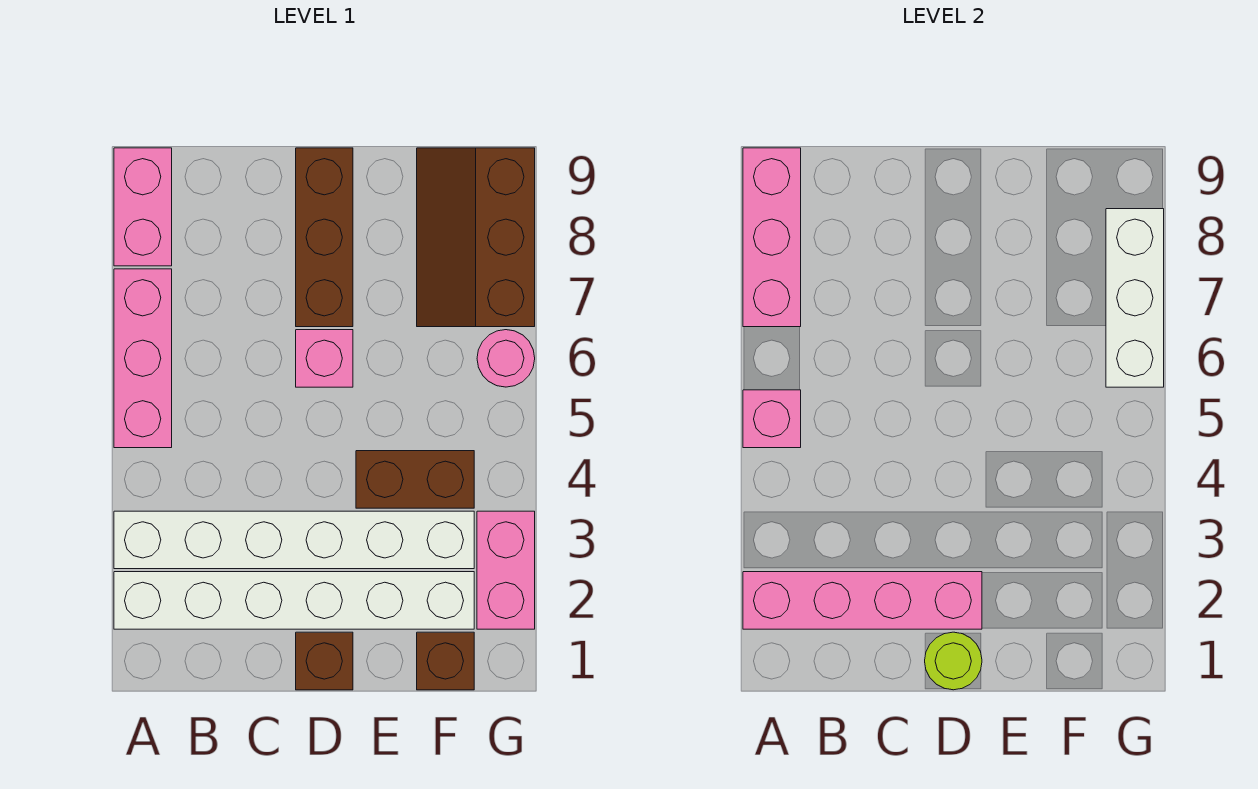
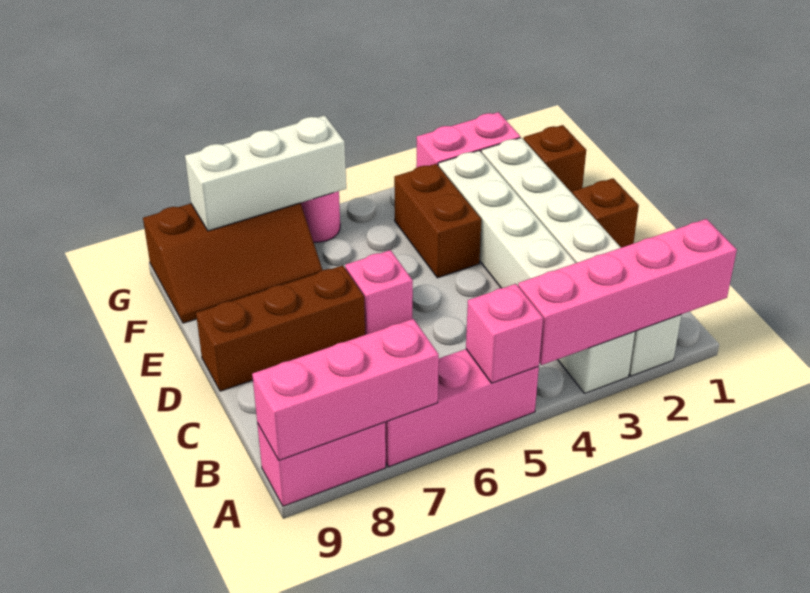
pink brick A2:D2 level 2 -> pink brick A1:A4 level 2
lime round brick D1 level 2 -> none

